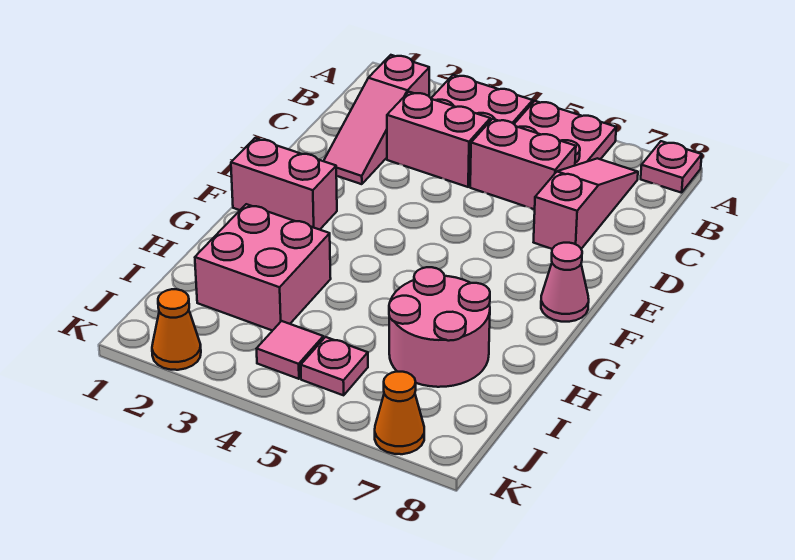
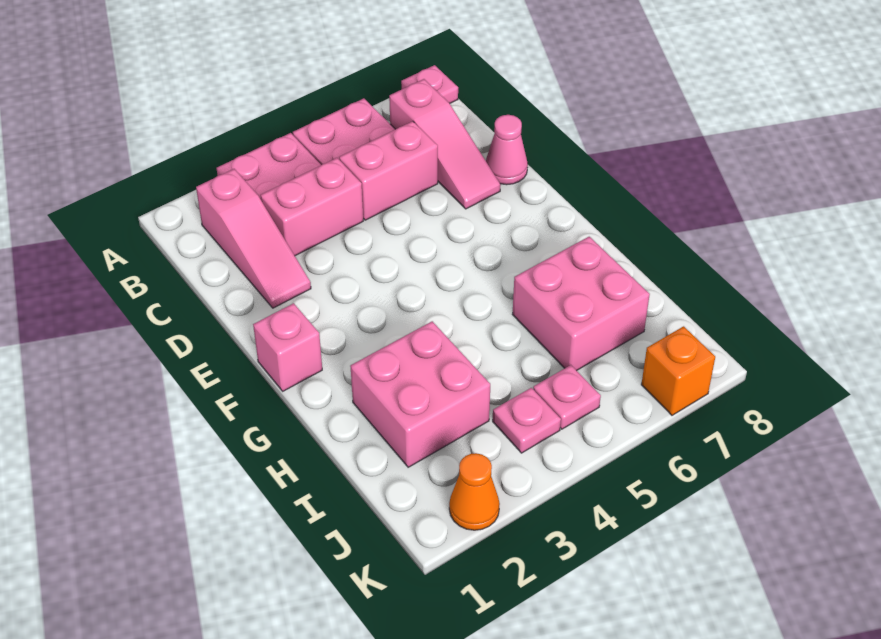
pink slope B7:D7 level 1 top D -> pink slope B7:D7 level 1 top B
pink brick F1:F2 level 1 -> pink brick F1 level 1
pink cone F8 level 1 -> pink cone D8 level 1
pink round brick H6:I7 level 1 -> pink brick H6:I7 level 1
pink tile J4 level 1 -> pink plate J4 level 1
orange cone K7 level 1 -> orange brick K7 level 1

